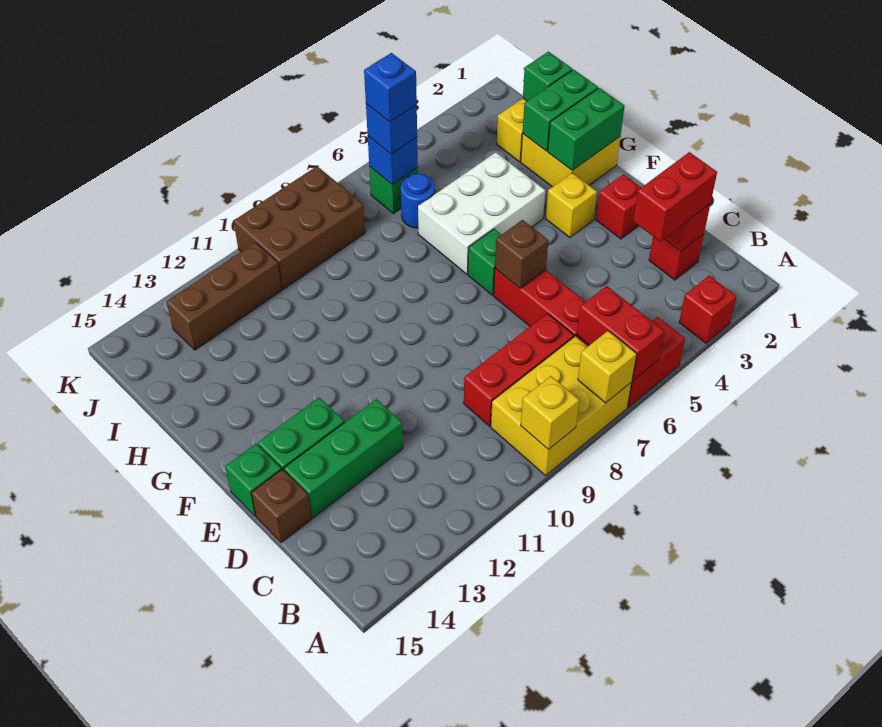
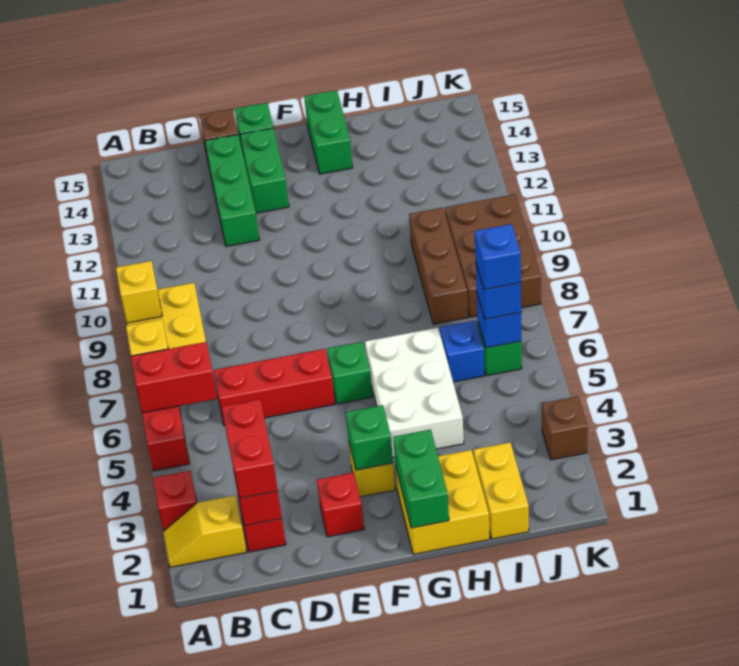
none -> yellow slope A2:B2 level 1 top B
red brick C7:C9 level 1 -> none
brown brick E6 level 2 -> brown brick K3 level 1
green brick H1:H2 level 2 -> green brick G14:G15 level 1
green brick I1 level 2 -> green brick F3 level 2
blue round brick I6 level 1 -> blue brick I6 level 1
brown brick J11:J13 level 1 -> brown brick I8:I10 level 1

